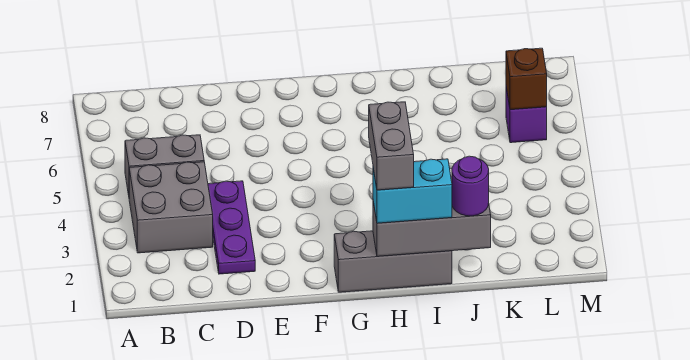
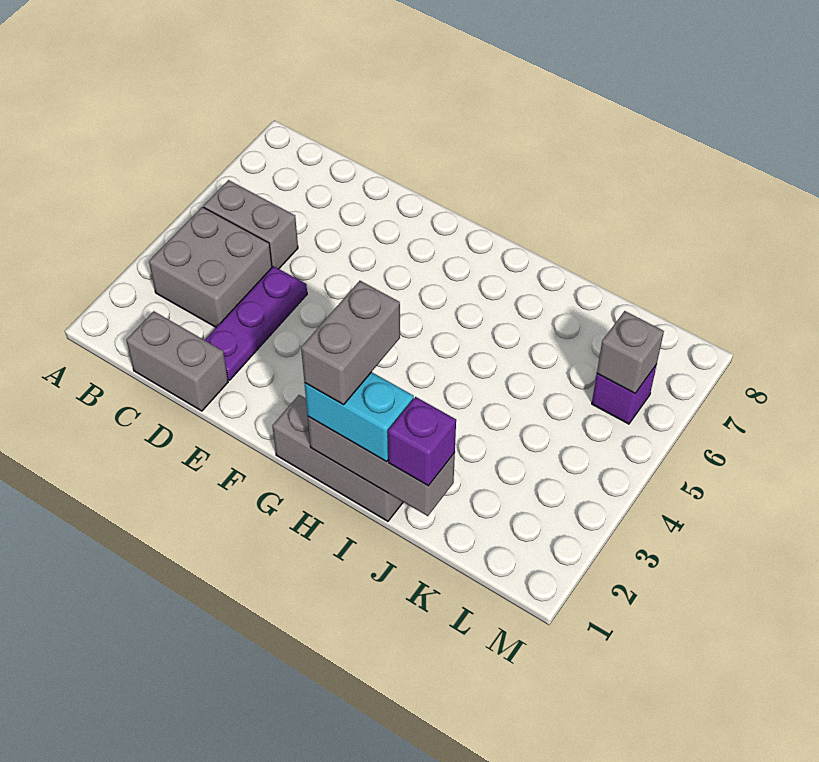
none -> grey brick C1:D1 level 1
purple round brick J1 level 3 -> purple brick J1 level 3
brown brick L6 level 2 -> grey brick L6 level 2

